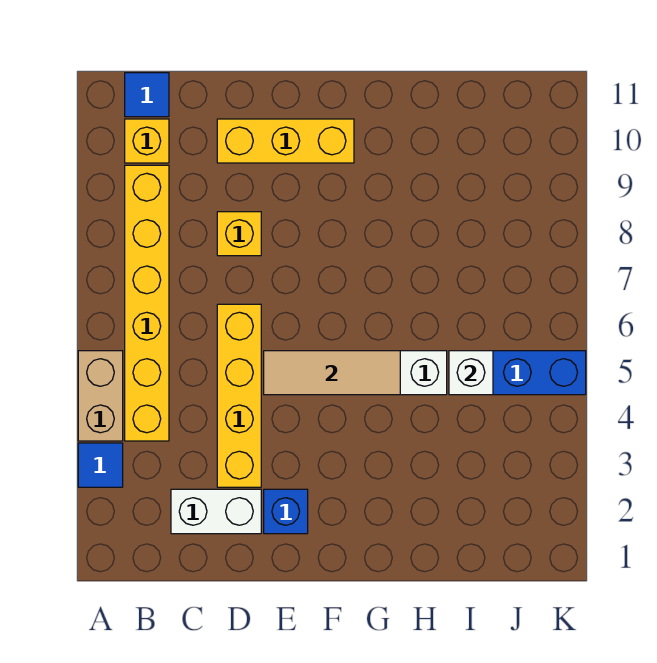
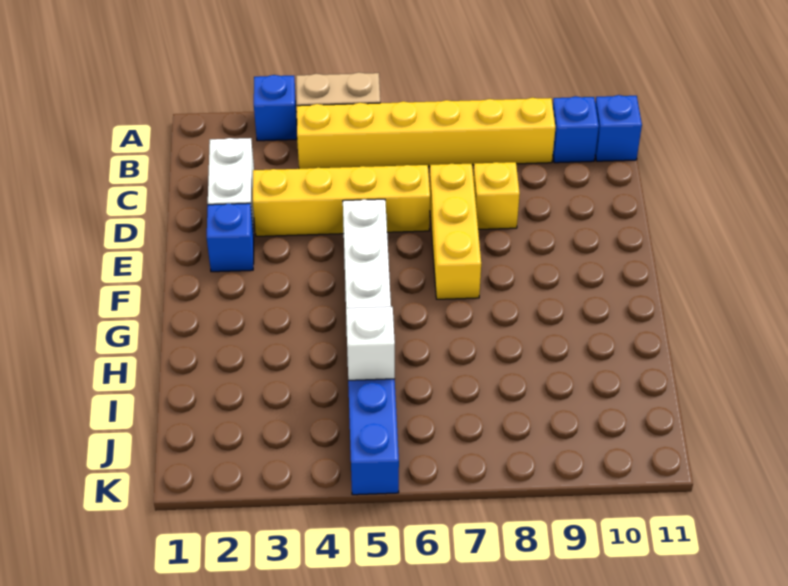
blue tile A3 level 1 -> blue brick A3 level 1
yellow brick B10 level 1 -> blue brick B10 level 1
blue tile B11 level 1 -> blue brick B11 level 1
yellow brick D10:F10 level 1 -> yellow brick D7:F7 level 1
tan tile E5:G5 level 2 -> none

